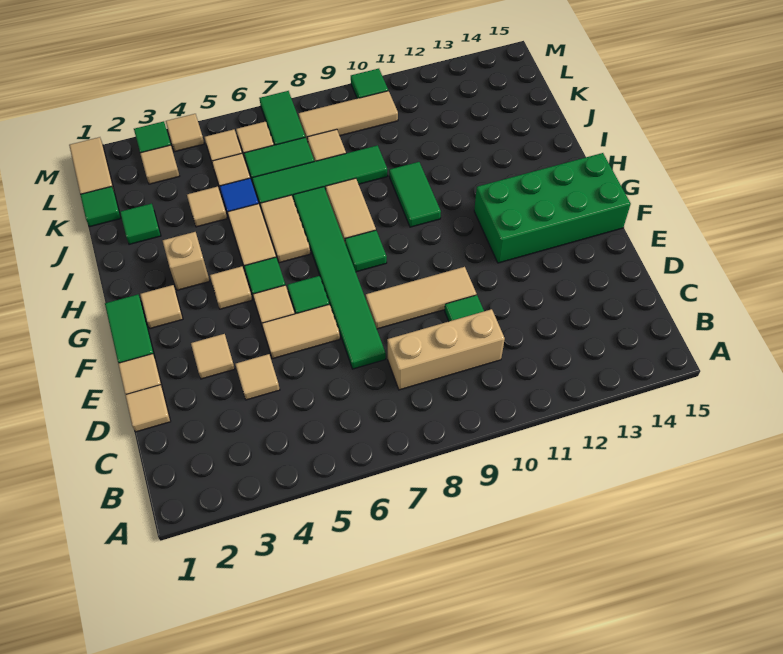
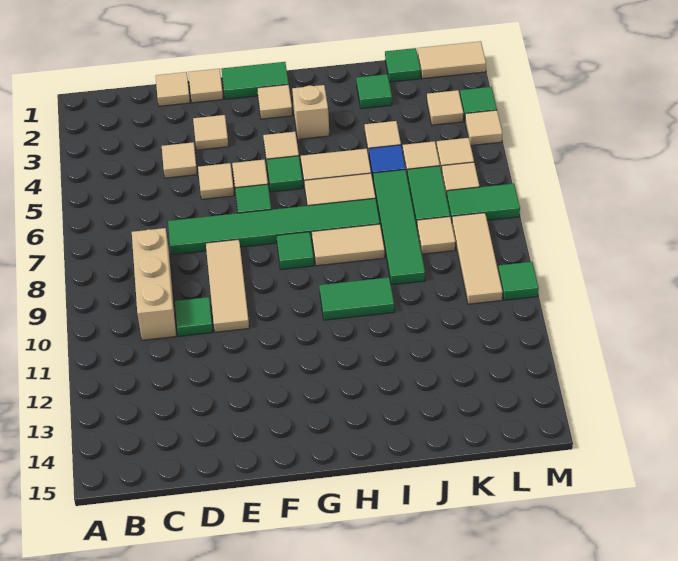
tan tile E5:E6 level 1 -> tan tile E5 level 1
green brick F12:G15 level 1 -> none

